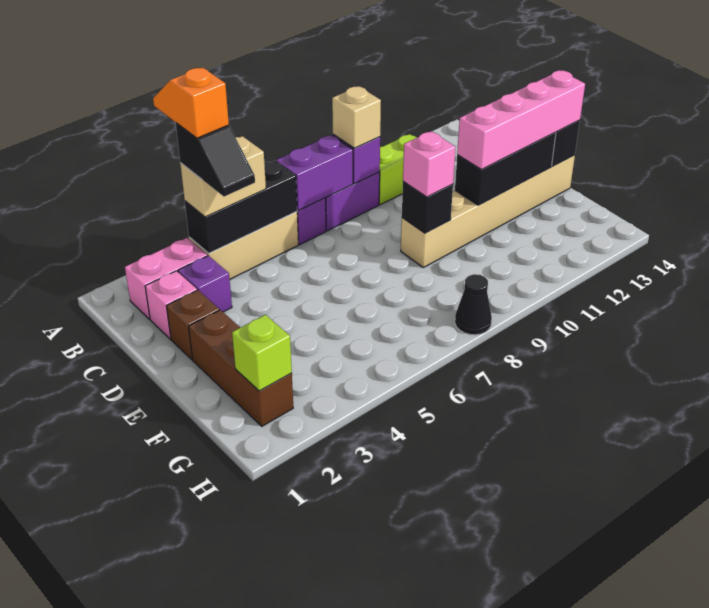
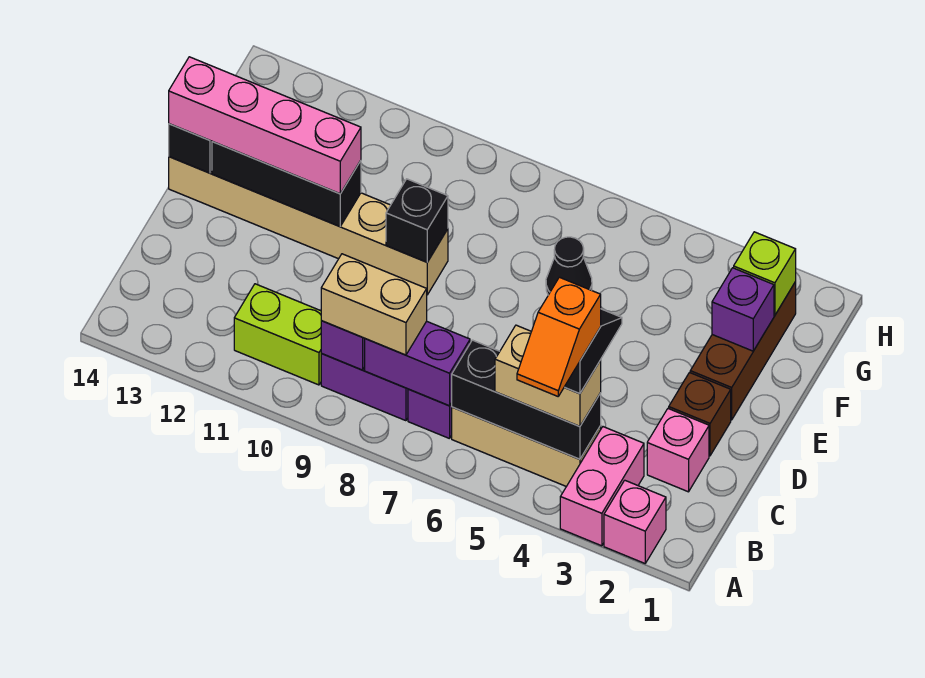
pink brick B2:B3 level 1 -> pink brick A3:B3 level 1
tan brick B9 level 3 -> tan brick B8:B9 level 3
purple brick C3 level 1 -> purple brick F2 level 2
pink brick E9 level 3 -> pink brick A2 level 1
black cone H8 level 1 -> black cone F6 level 1

